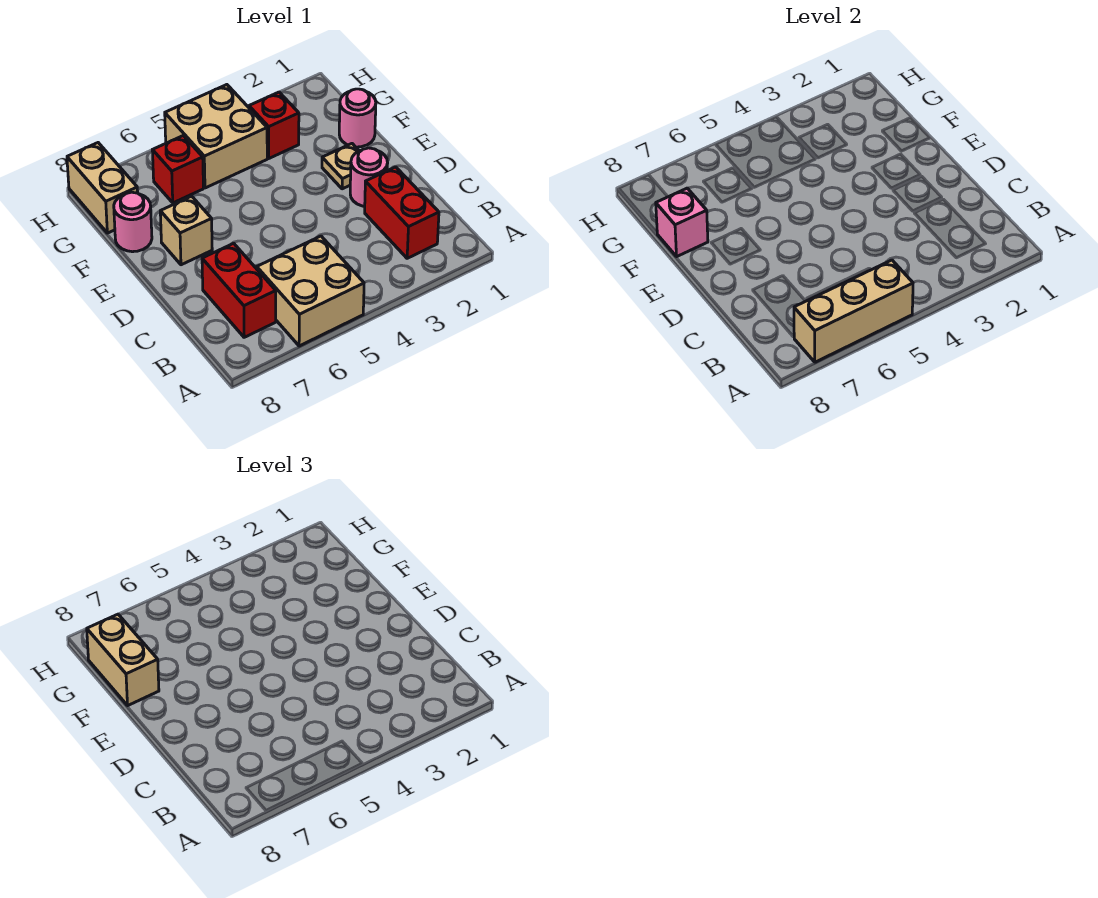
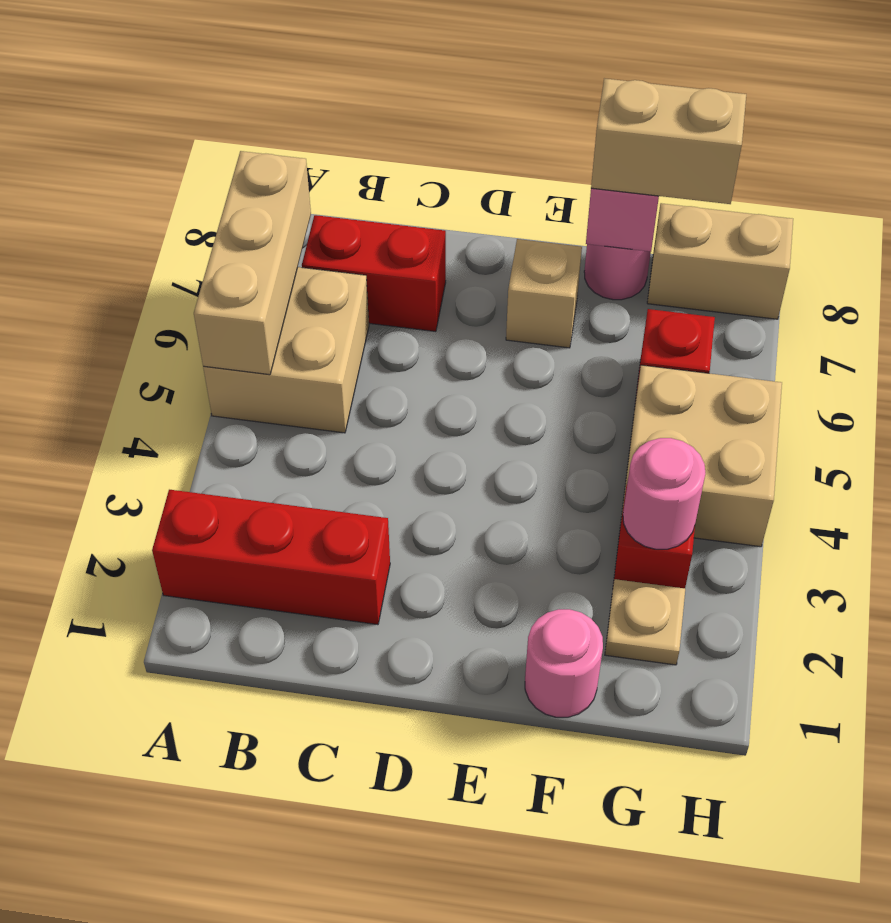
red brick B2:C2 level 1 -> red brick A2:C2 level 1
pink round brick D2 level 1 -> pink round brick G3 level 2
tan plate E2 level 1 -> tan plate G2 level 1

